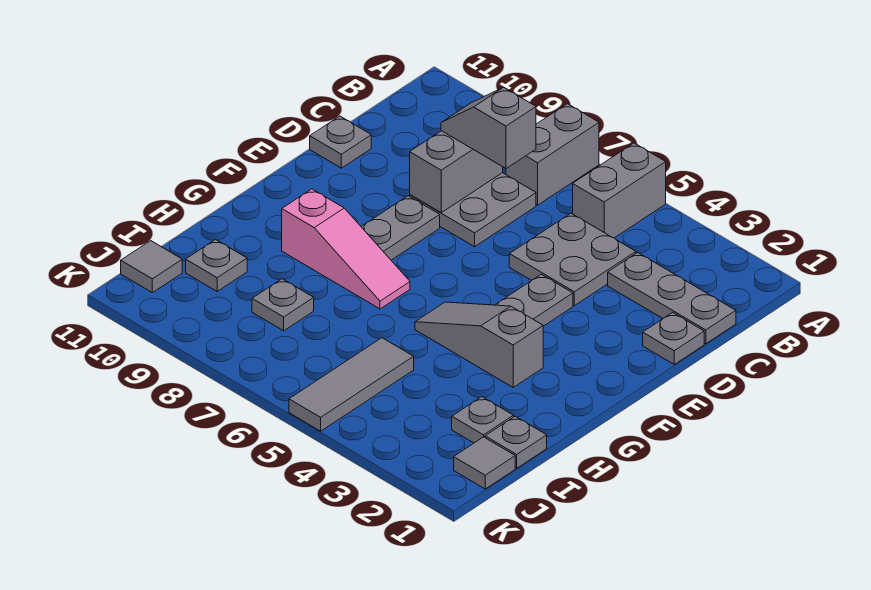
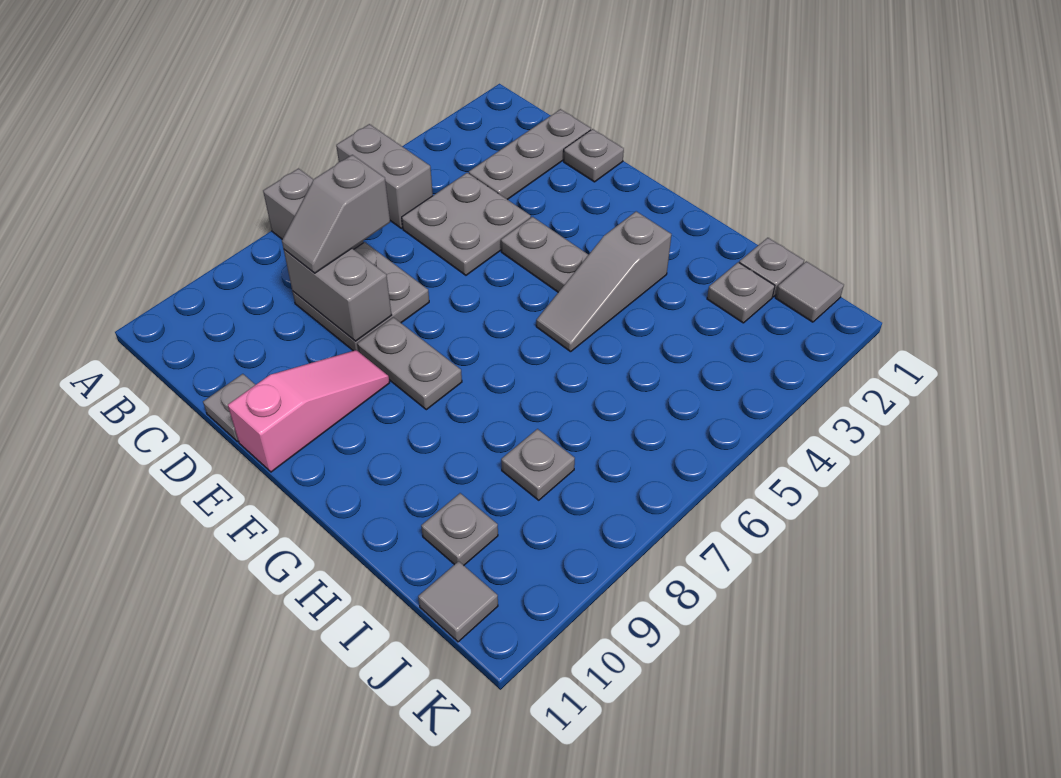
pink slope G7:G9 level 1 top 9 -> pink slope E9:E11 level 1 top 11
grey tile I5:K5 level 1 -> none

